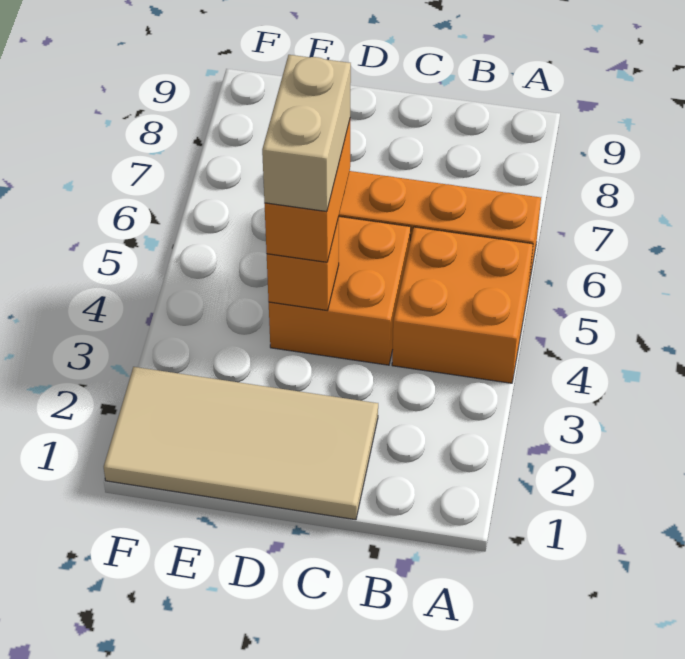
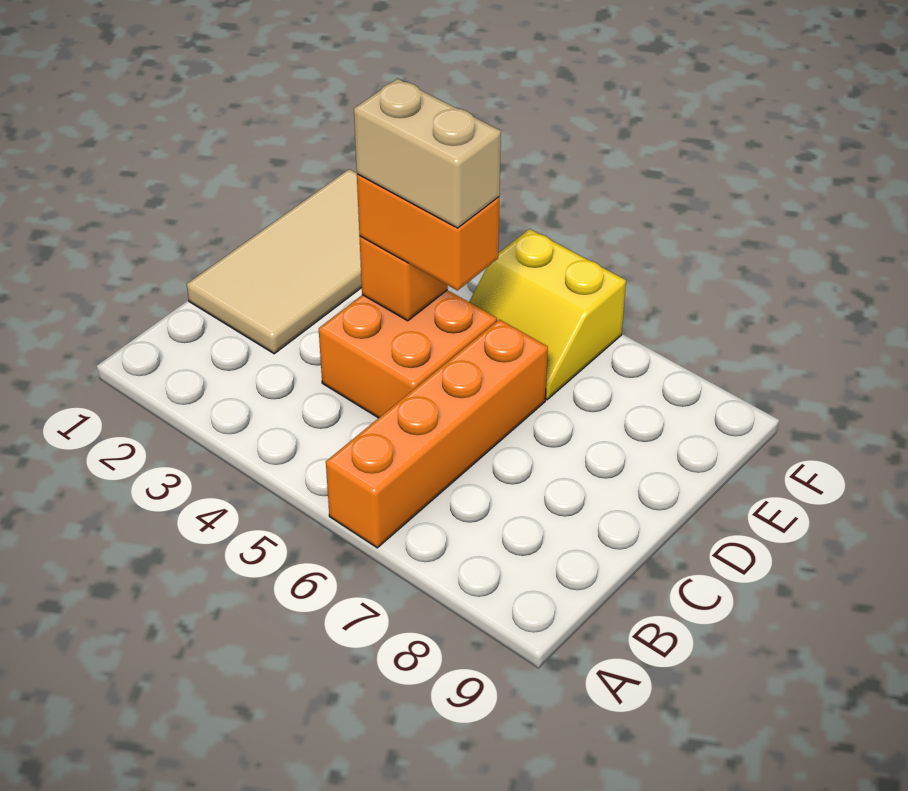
orange brick A4:B5 level 1 -> none
none -> yellow slope E5:F6 level 1 top F

